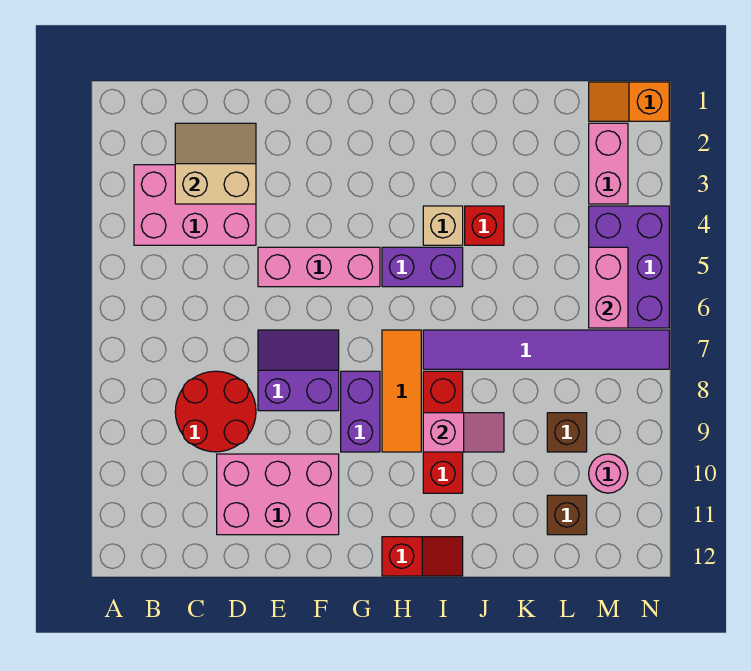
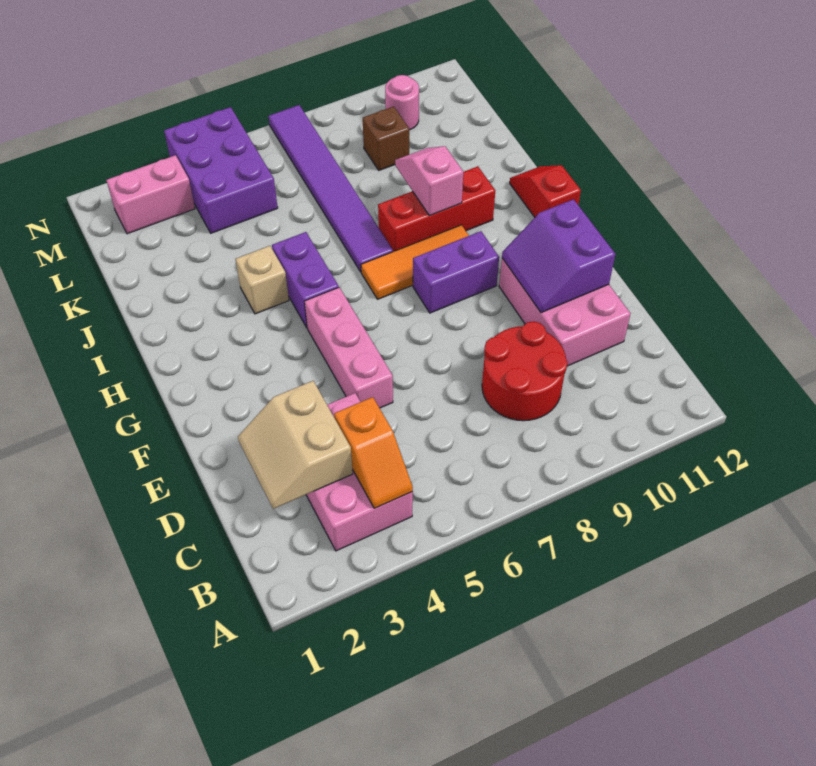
purple slope E7:F8 level 1 top 8 -> purple slope E10:F11 level 2 top 11
red brick J4 level 1 -> none
brown brick L11 level 1 -> none
orange slope M1:N1 level 1 top N -> orange slope B4:C4 level 2 top C
purple brick M4:N6 level 1 -> purple brick L4:N5 level 1
pink brick M5:M6 level 2 -> none

